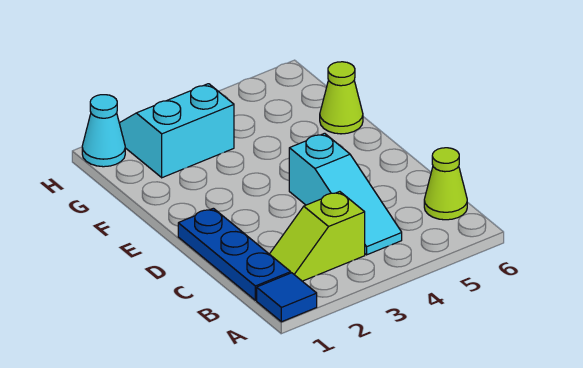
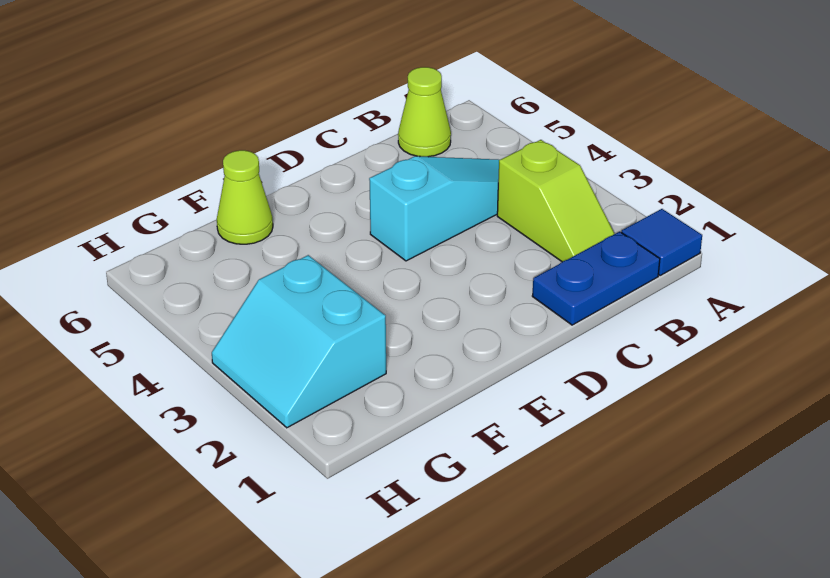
blue plate B1:D1 level 1 -> blue plate B1:C1 level 1
cyan cone H1 level 1 -> none

